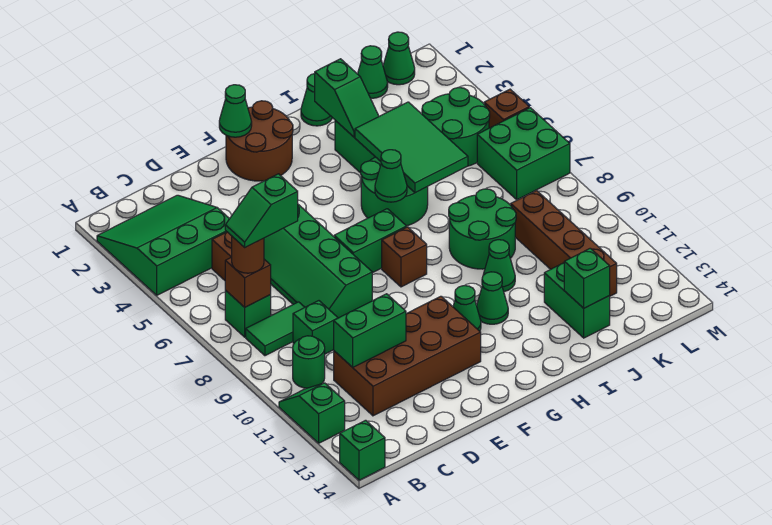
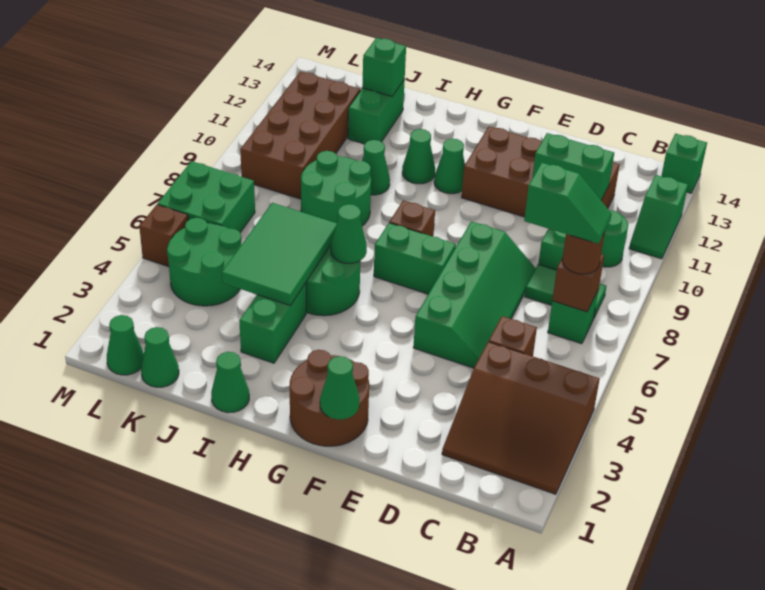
green slope A2:C4 level 1 top 4 -> brown slope A2:C4 level 1 top 4
green slope I2:I3 level 2 top 2 -> none
brown brick K9:K12 level 1 -> brown brick K9:L12 level 1

